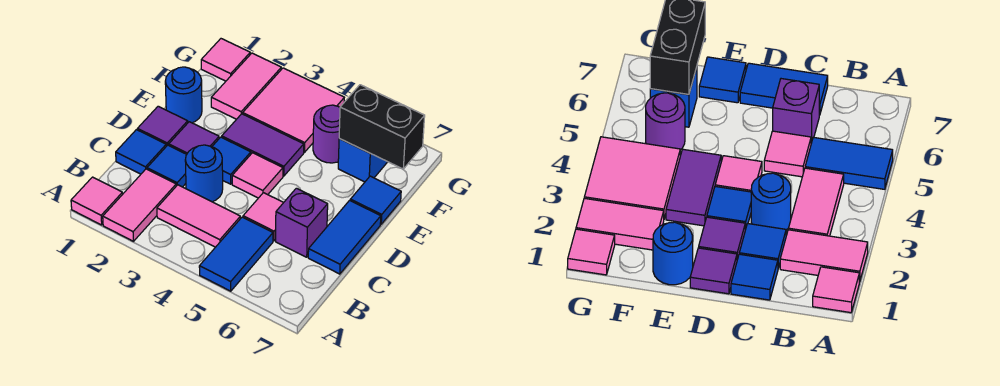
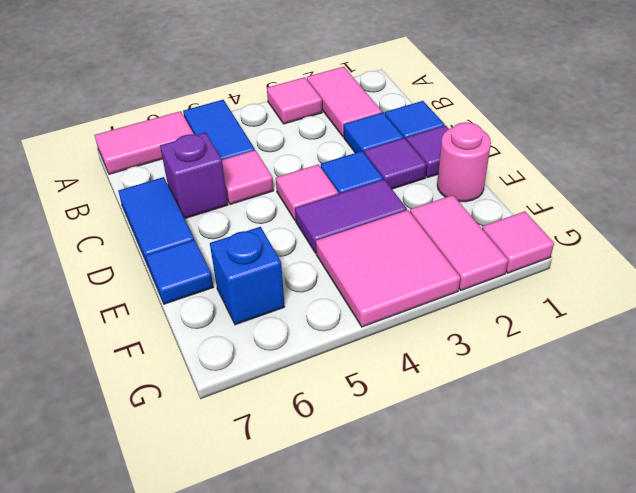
pink tile A1 level 1 -> pink tile A3 level 1
pink tile B3:B4 level 1 -> pink tile A6:A7 level 1
blue round brick C3 level 1 -> none
blue round brick E1 level 1 -> pink round brick E1 level 1
purple round brick F5 level 1 -> none
black brick F6:F7 level 2 -> none

